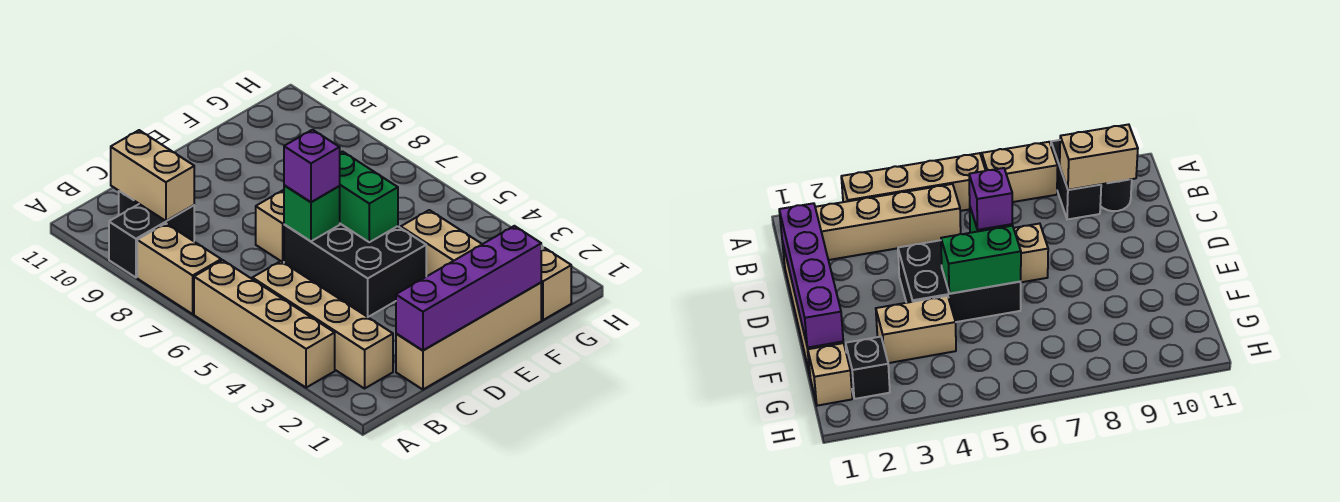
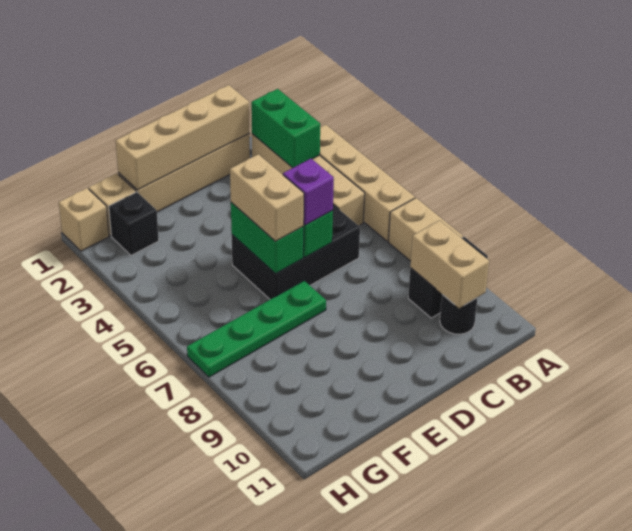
none -> green brick B2:B3 level 2
purple brick C1:F1 level 2 -> tan brick C1:F1 level 2
black brick D4:E6 level 1 -> black brick C5:E6 level 1
tan brick D7 level 1 -> tan brick H1 level 1
none -> green plate E7:H7 level 1
tan brick F3:F4 level 1 -> tan brick E5:E6 level 3

